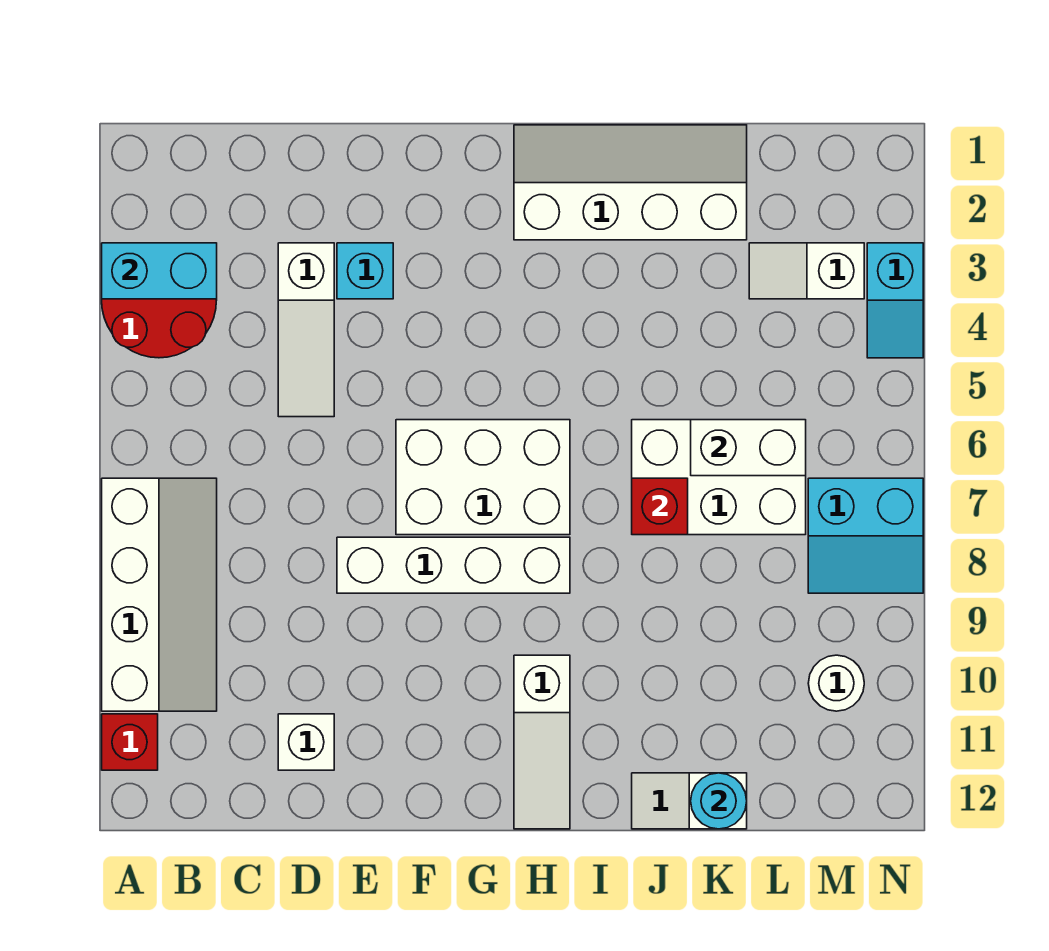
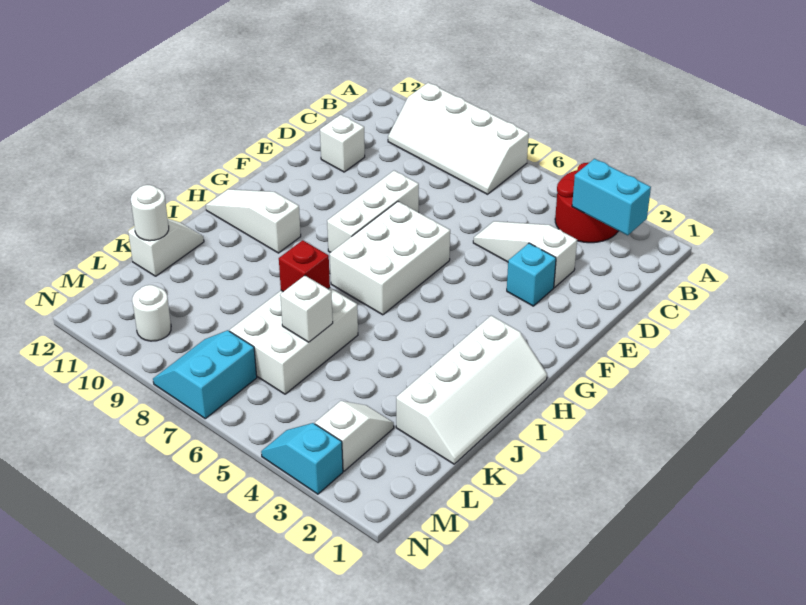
cyan brick A3:B3 level 2 -> cyan brick B2:B3 level 2
red brick A11 level 1 -> none
white brick E8:H8 level 1 -> white brick E8:G8 level 1
white brick K6:L6 level 2 -> white brick K6 level 2
cyan round brick K12 level 2 -> white round brick K12 level 2

